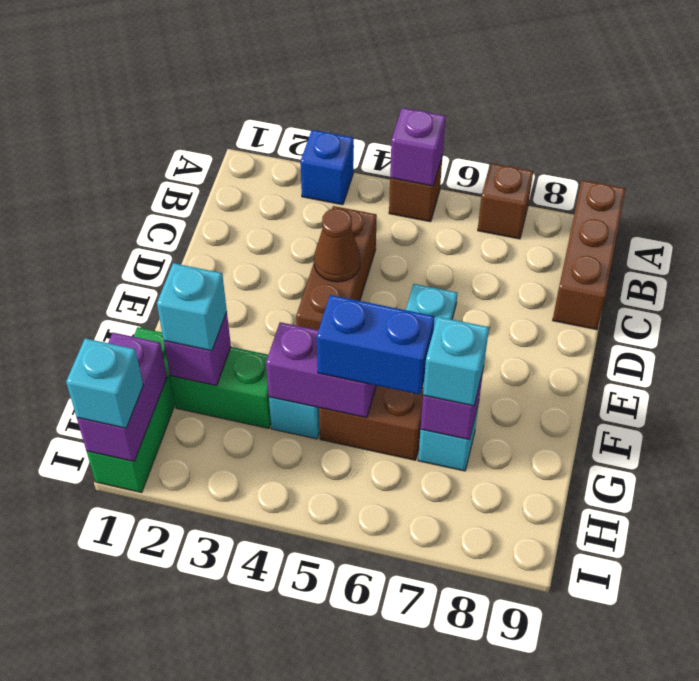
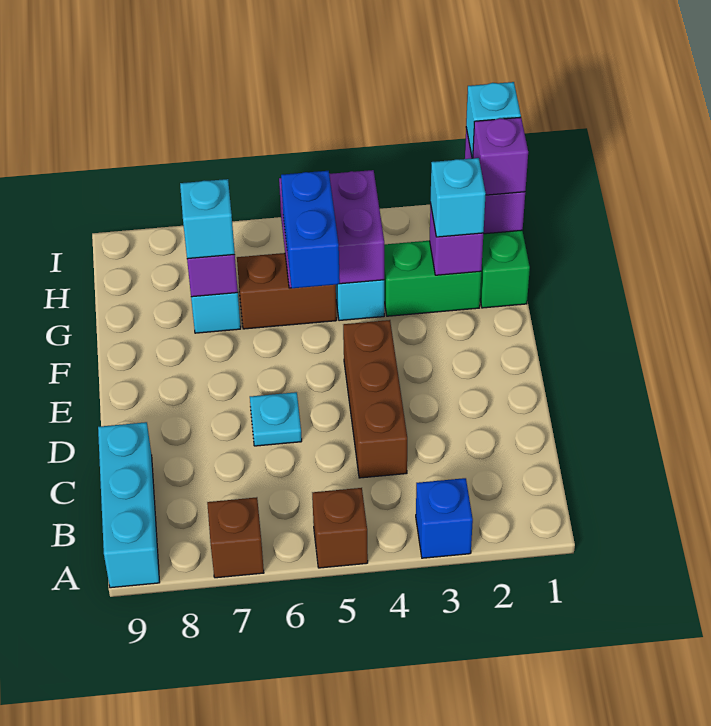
purple brick A5 level 2 -> purple brick H1 level 3
brown brick A9:C9 level 1 -> cyan brick A9:C9 level 1
brown cone D4 level 2 -> none
purple brick G4:G5 level 2 -> purple brick G4:H5 level 2
blue brick G5:G6 level 3 -> blue brick F5:G5 level 3

